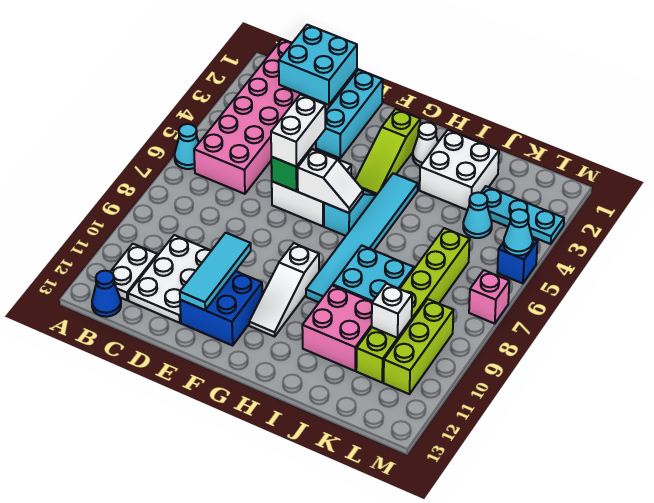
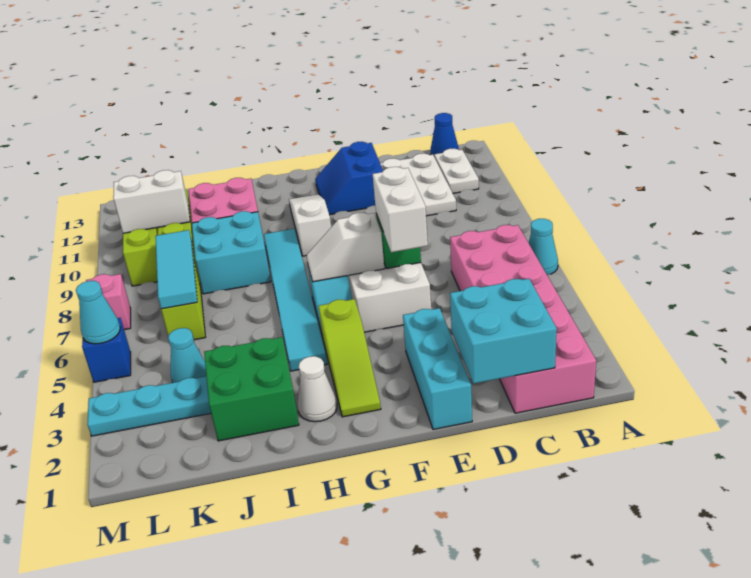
cyan tile E10:E12 level 2 -> cyan tile K6:K8 level 2
blue brick E11:F12 level 1 -> blue slope E11:F12 level 1 top E
lime slope G2:G4 level 1 top 2 -> lime slope G2:G4 level 1 top 4
white brick I2:J3 level 1 -> green brick I2:J3 level 1
white brick K10 level 2 -> white brick K10:L10 level 2

